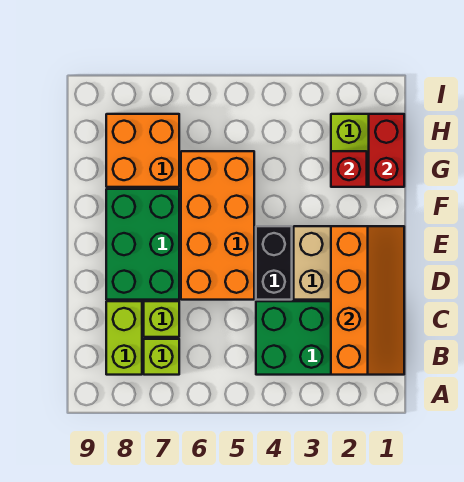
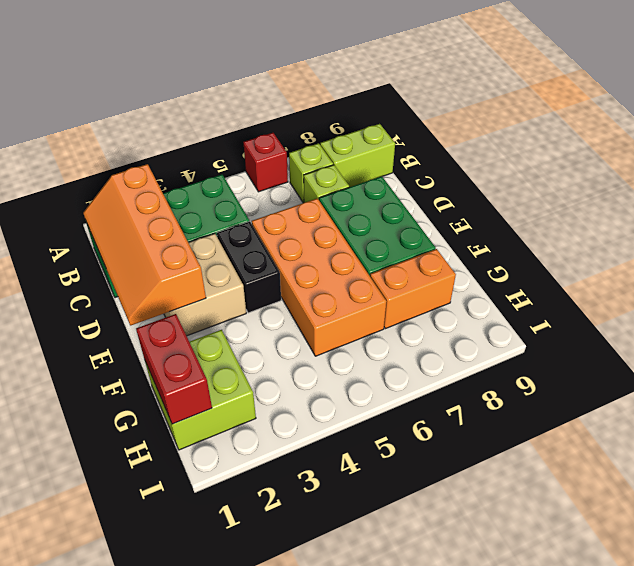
lime brick B8:C8 level 1 -> lime brick B8:B9 level 1
red brick G2 level 2 -> red brick A6 level 1
orange brick G7:H8 level 1 -> orange brick G7:G8 level 1

